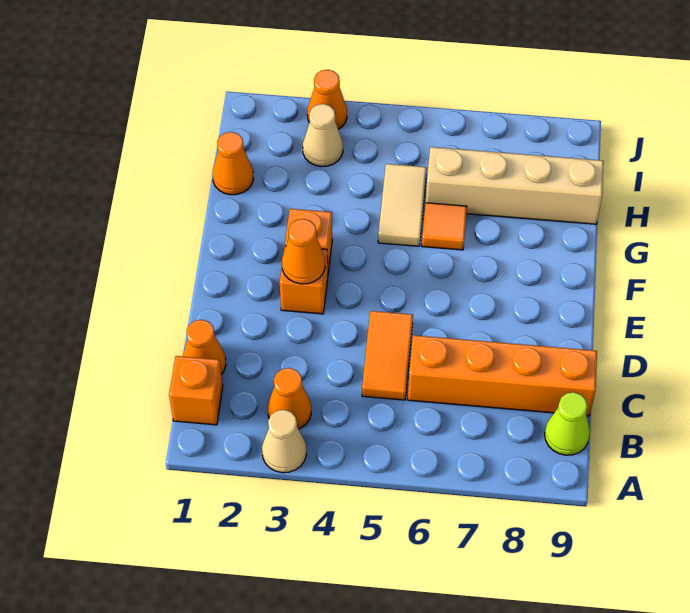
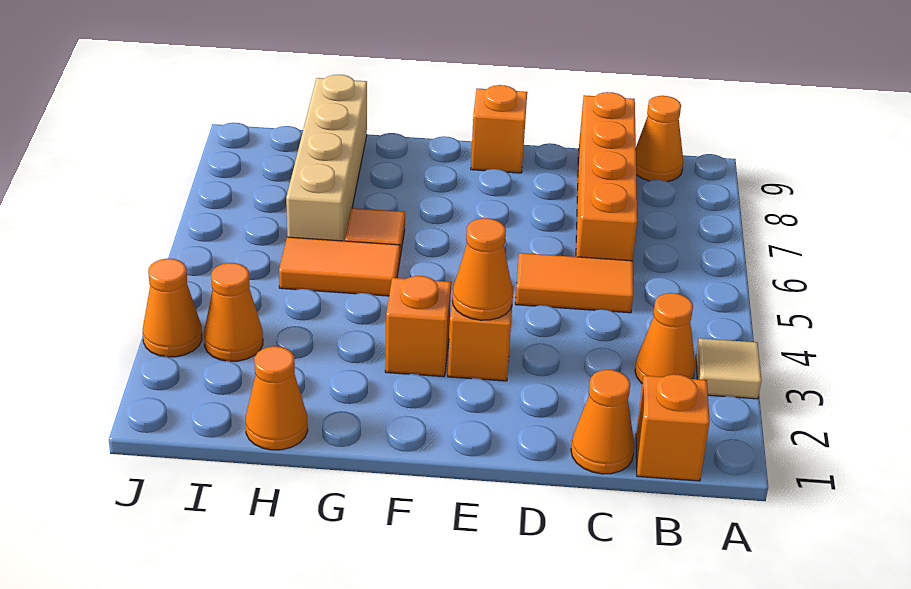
tan cone A3 level 1 -> tan tile A3 level 1
lime cone B9 level 1 -> orange cone B9 level 1
none -> orange brick E9 level 1
tan tile G5:H5 level 1 -> orange tile G5:H5 level 1
tan cone I3 level 1 -> orange cone I3 level 1

